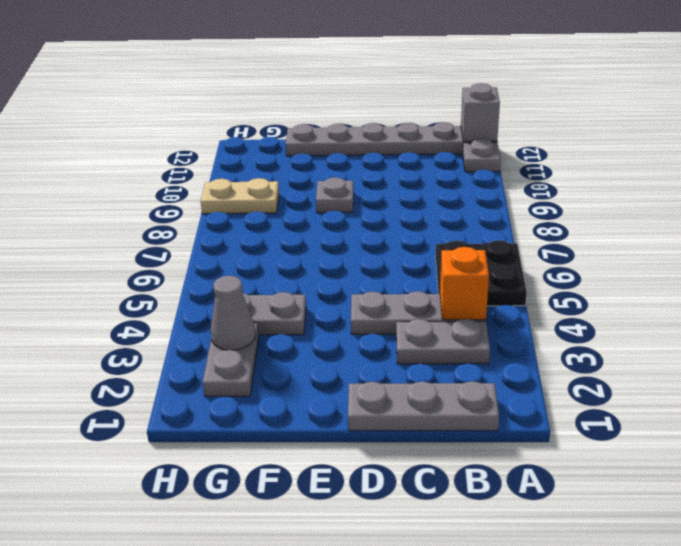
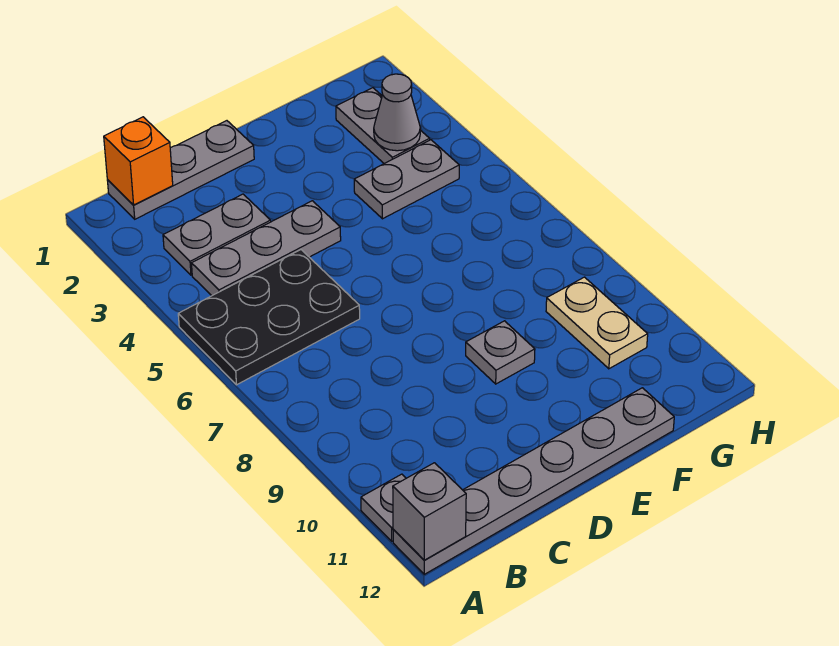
black plate A5:B6 level 1 -> black plate A5:C6 level 1
orange brick B4 level 2 -> orange brick B1 level 2
tan plate G9:H9 level 1 -> tan plate G9:G10 level 1

